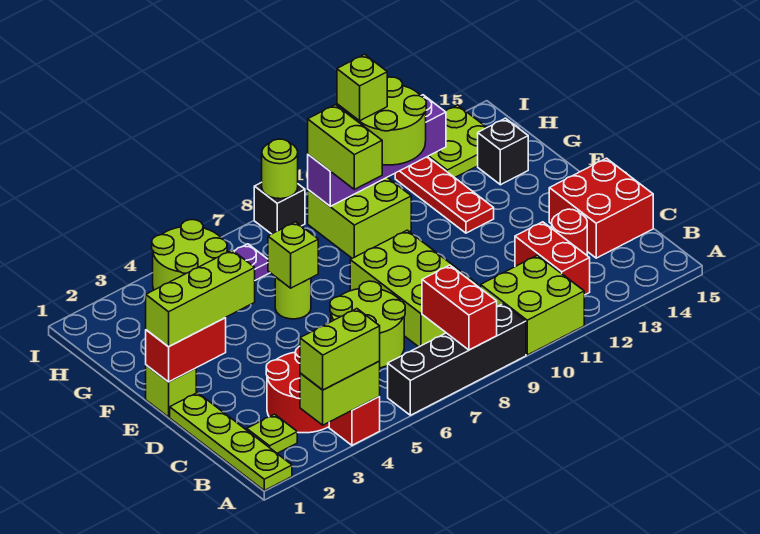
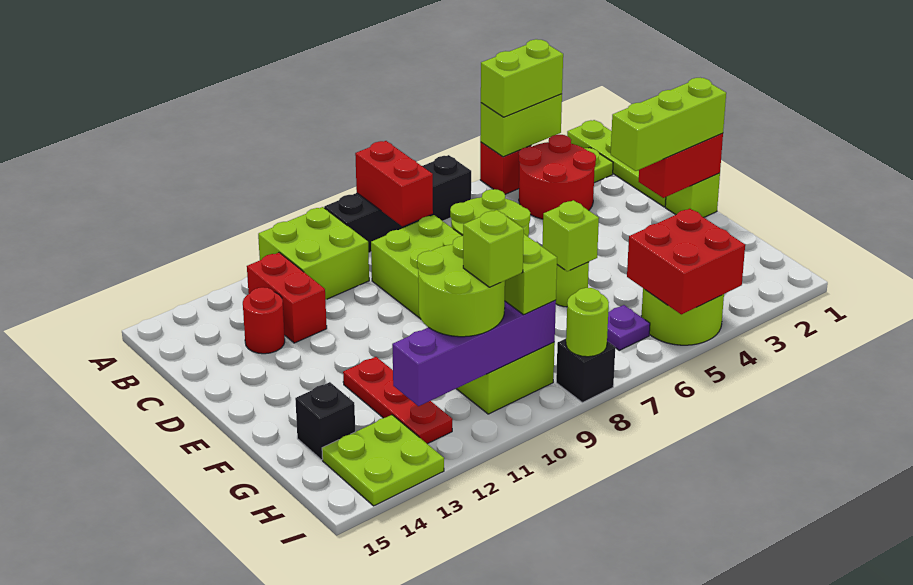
red brick C14:D15 level 1 -> red brick H4:I5 level 2

